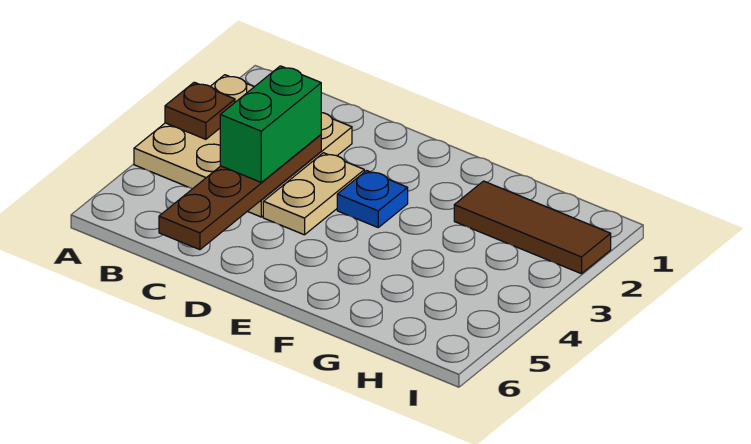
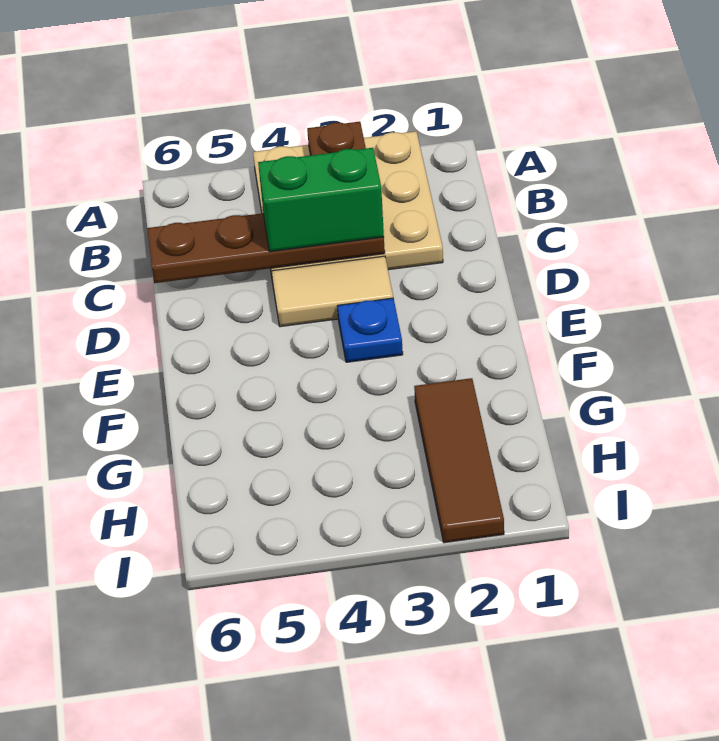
tan plate D3:D4 level 1 -> tan tile D3:D4 level 1

